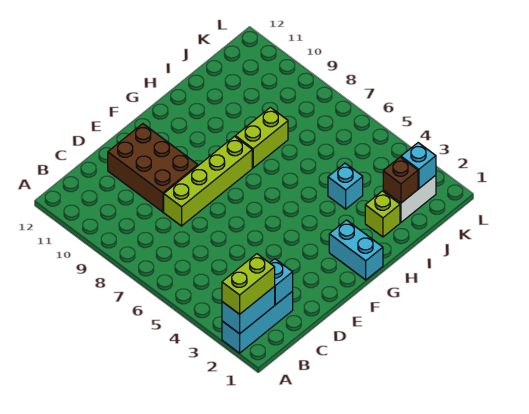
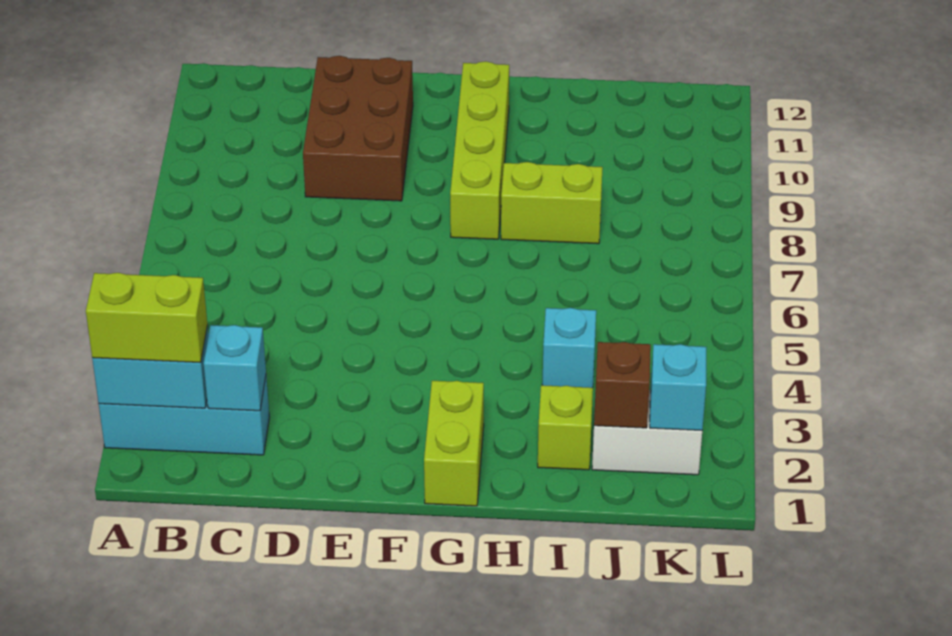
lime brick D8:G8 level 1 -> lime brick G8:G11 level 1
cyan brick G1:G2 level 1 -> lime brick G1:G2 level 1

